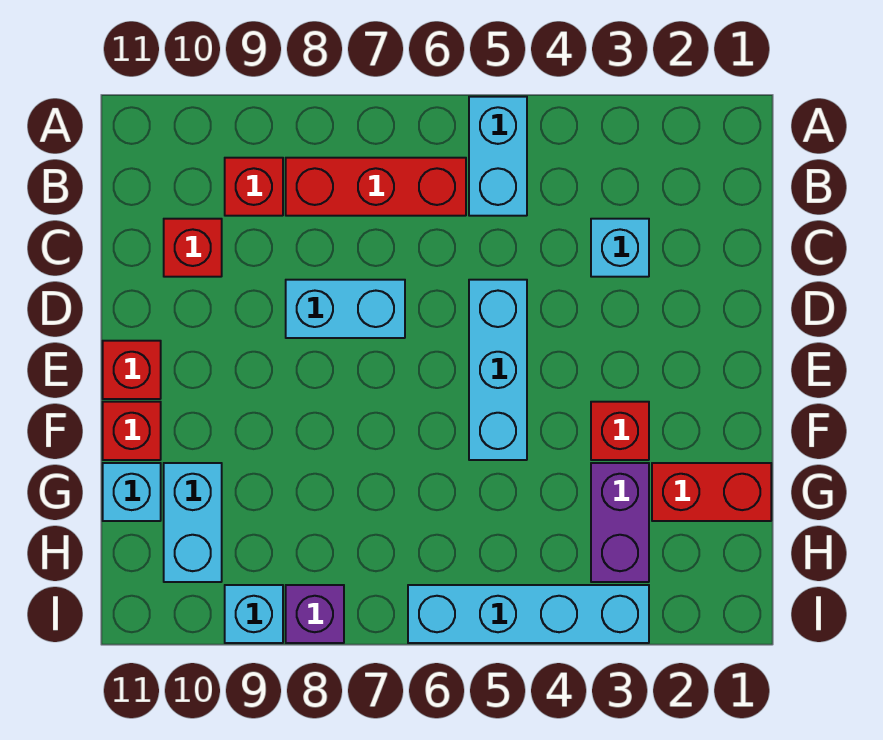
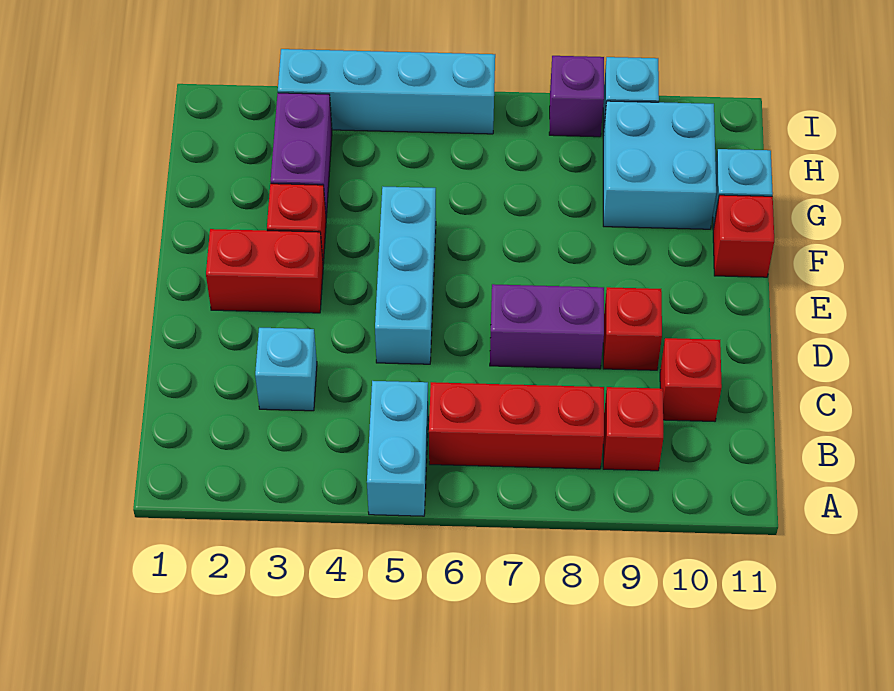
cyan brick D7:D8 level 1 -> purple brick D7:D8 level 1
red brick E11 level 1 -> red brick D9 level 1
red brick G1:G2 level 1 -> red brick E2:E3 level 1
cyan brick G10:H10 level 1 -> cyan brick G9:H10 level 1

